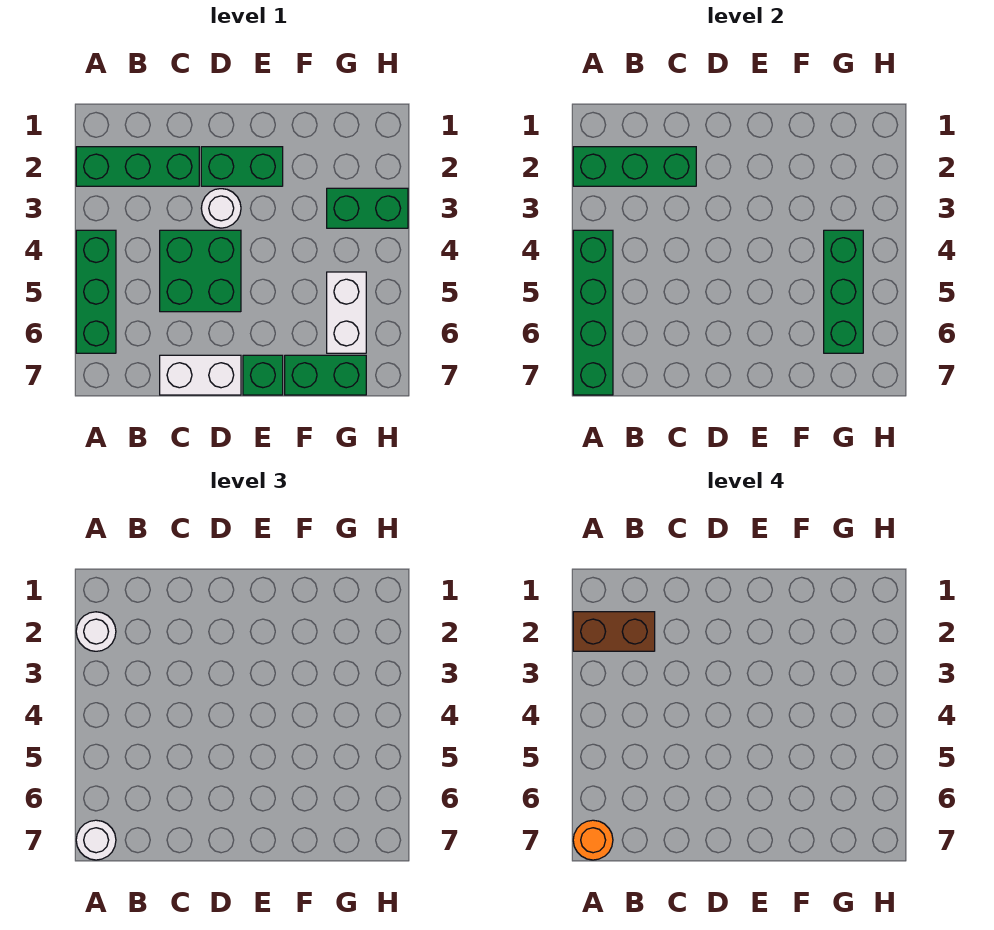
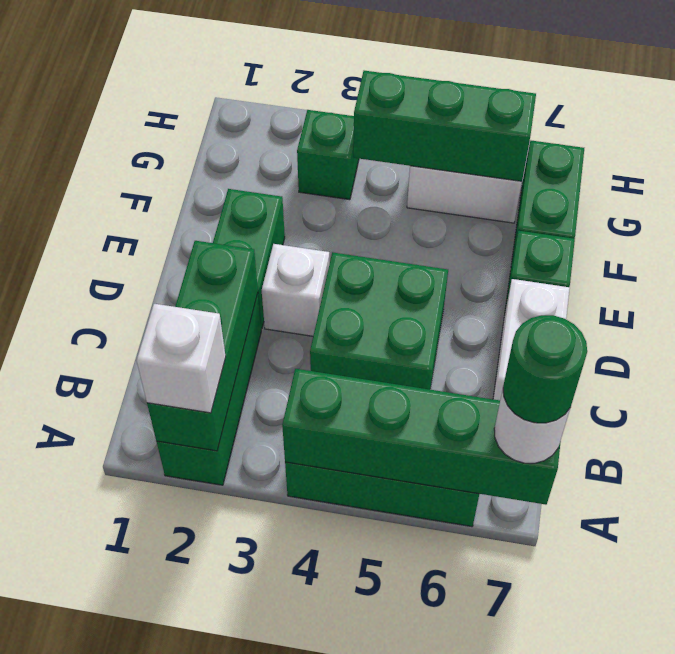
white round brick A2 level 3 -> white brick A2 level 3
brown brick A2:B2 level 4 -> none
orange round brick A7 level 4 -> green round brick A7 level 4
white round brick D3 level 1 -> white brick D3 level 1
green brick G3:H3 level 1 -> green brick G3 level 1

